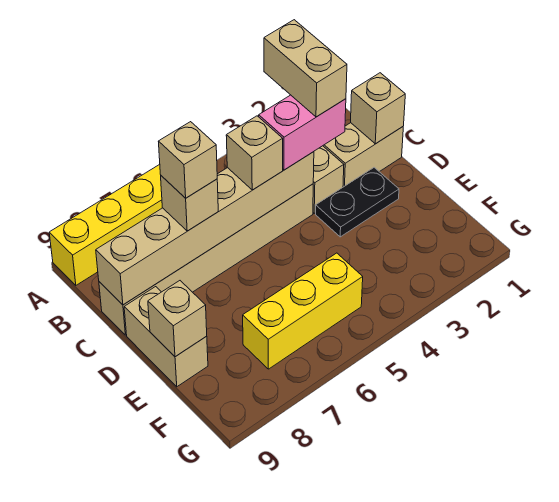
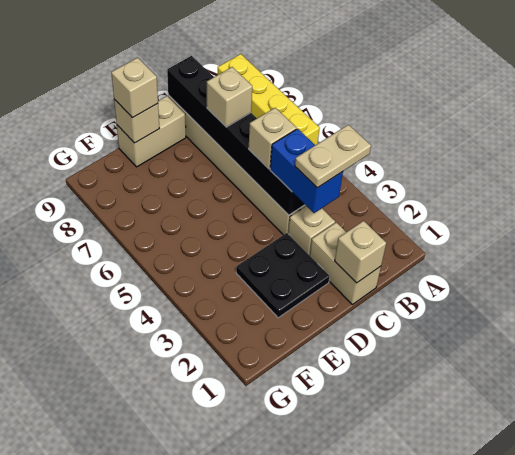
tan brick B3:C3 level 4 -> tan plate B3:C3 level 4
pink brick C3:C4 level 3 -> blue brick C3:C4 level 3
tan brick C4:C9 level 2 -> black brick C4:C9 level 2
tan brick C7 level 4 -> tan brick E9 level 3
black plate D2:D3 level 1 -> black plate D2:E3 level 1
yellow brick F5:F7 level 1 -> none

